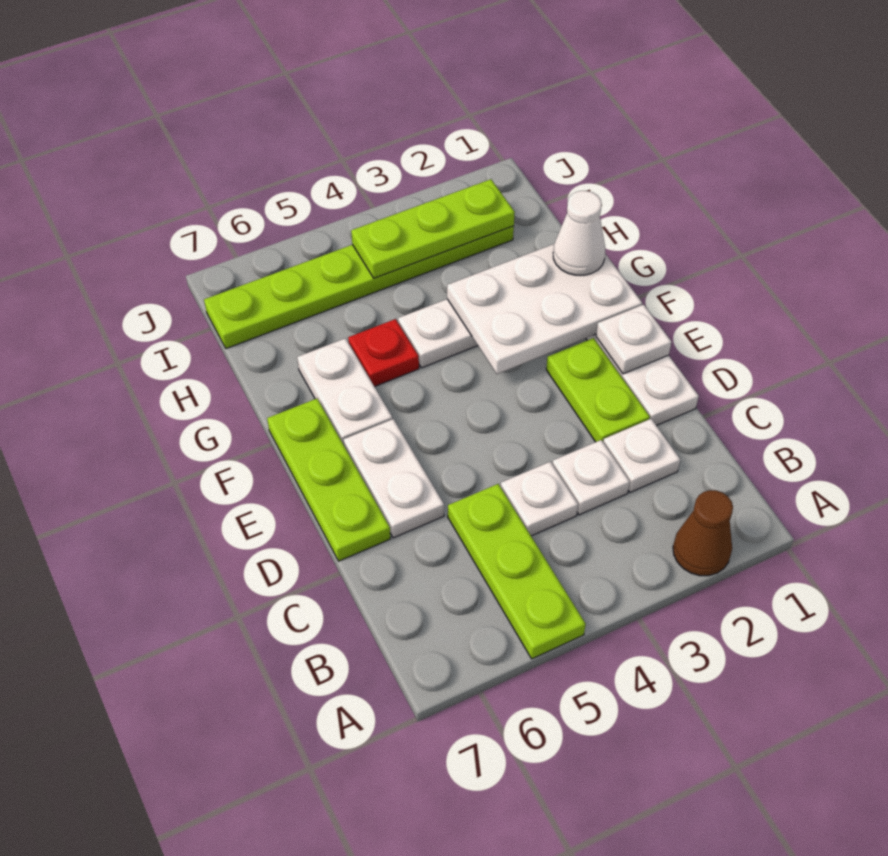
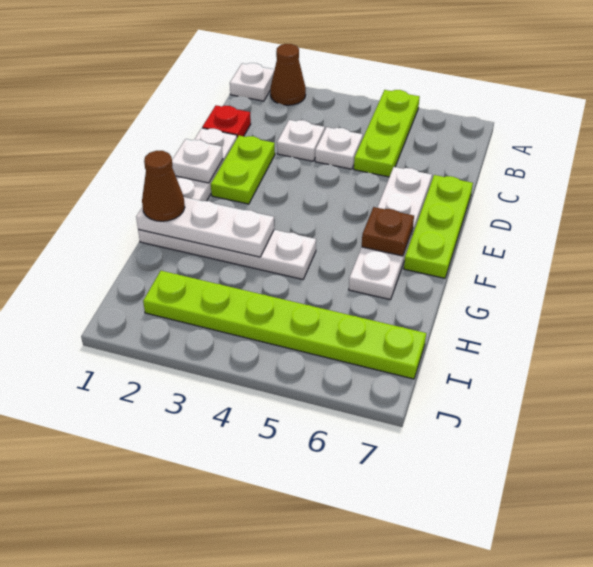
white plate C2 level 1 -> white plate A1 level 1
white plate F1:G3 level 2 -> white plate G1:G3 level 2
none -> brown plate F6 level 2
white cone G1 level 3 -> brown cone G1 level 3
red plate G5 level 1 -> red plate C1 level 1
lime plate I2:I4 level 2 -> none

